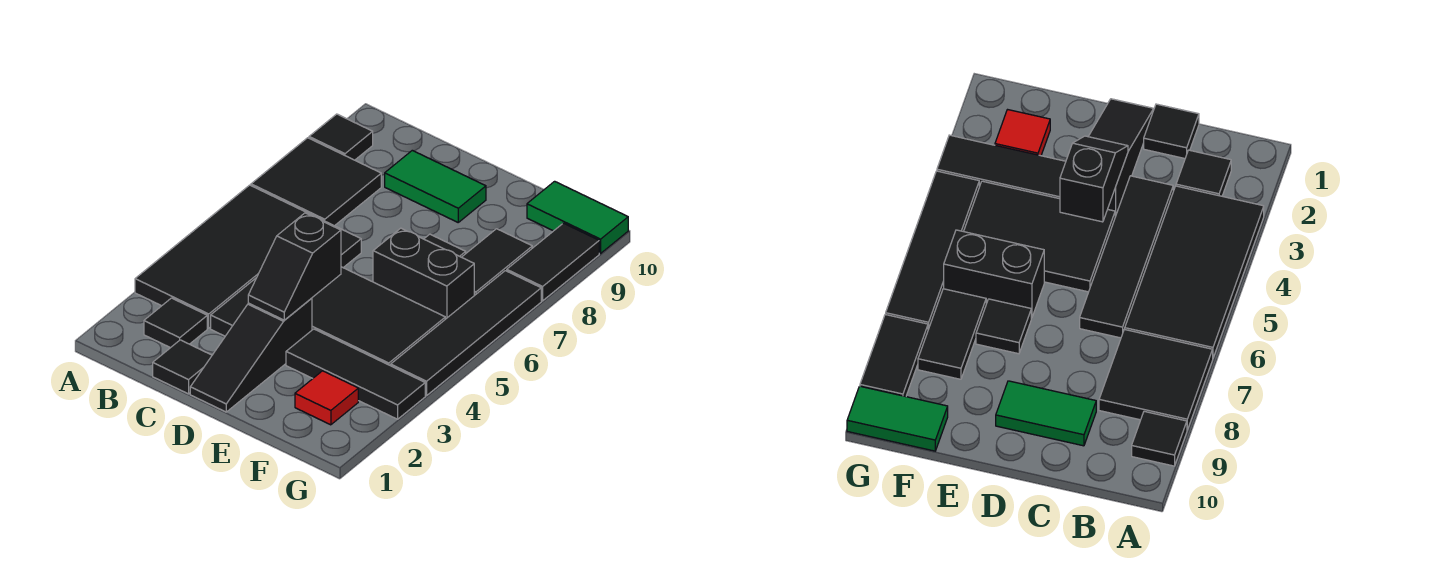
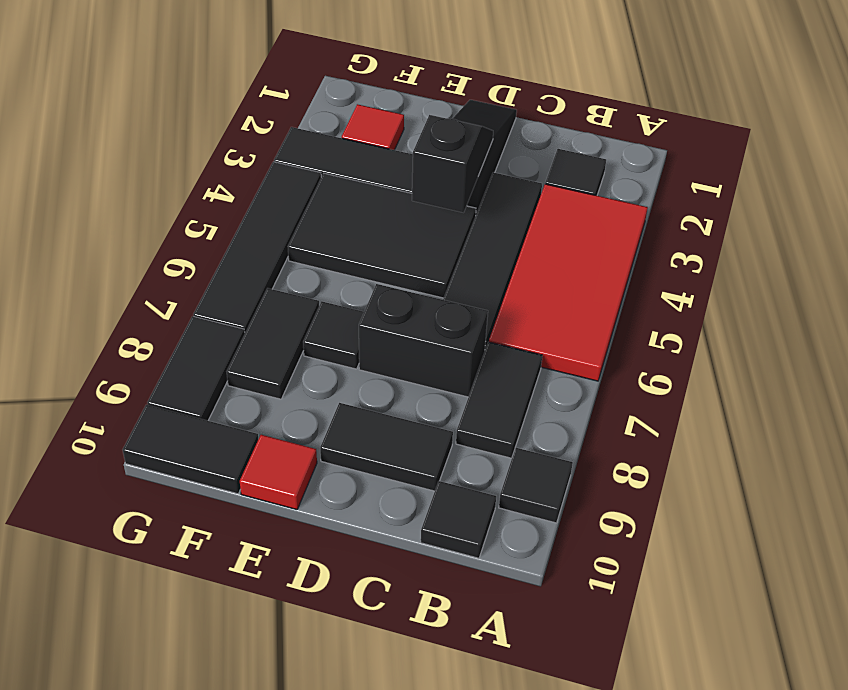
black tile A3:B6 level 1 -> red tile A3:B6 level 1
black tile A7:B8 level 1 -> black tile B7:B8 level 1
black tile C1 level 1 -> black tile B10 level 1
green tile C9:D9 level 1 -> black tile C9:D9 level 1
black brick E6:F6 level 1 -> black brick C7:D7 level 1
none -> red tile E10 level 1
green tile F10:G10 level 1 -> black tile F10:G10 level 1

